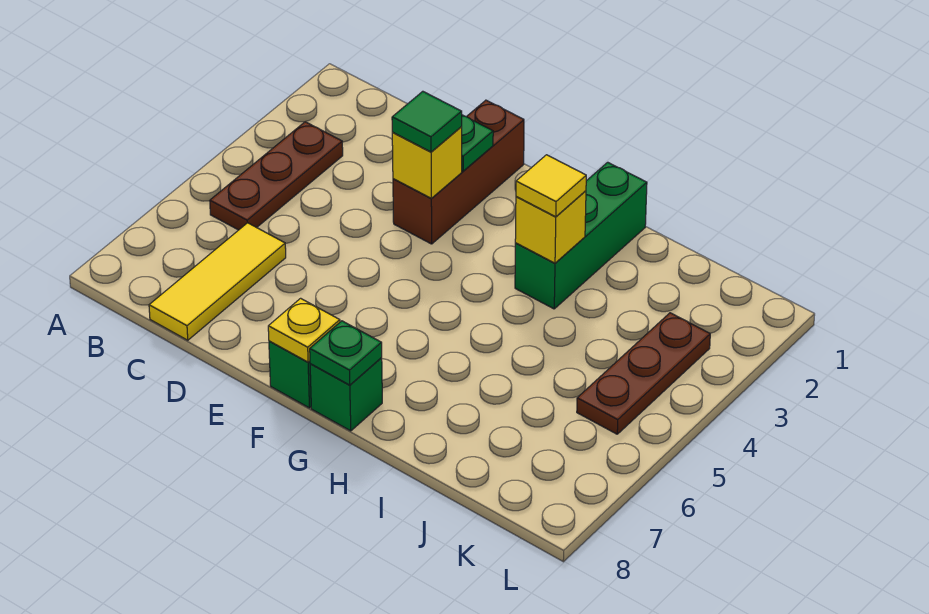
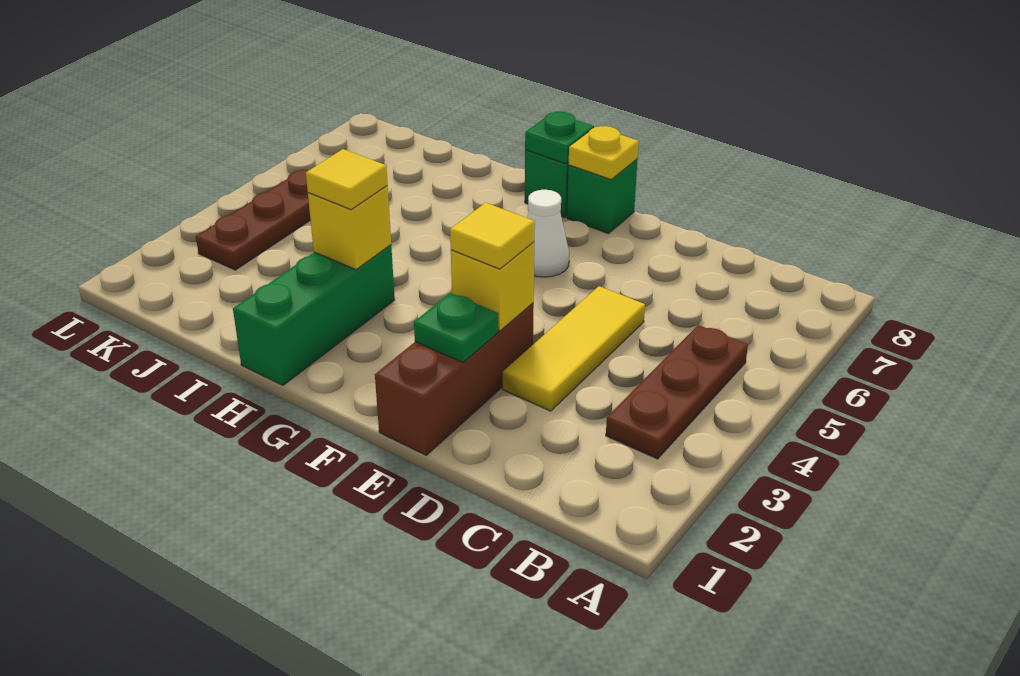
yellow tile C6:C8 level 1 -> yellow tile D3:D5 level 1
green tile E3 level 3 -> yellow tile E3 level 3
none -> white cone F6 level 1

